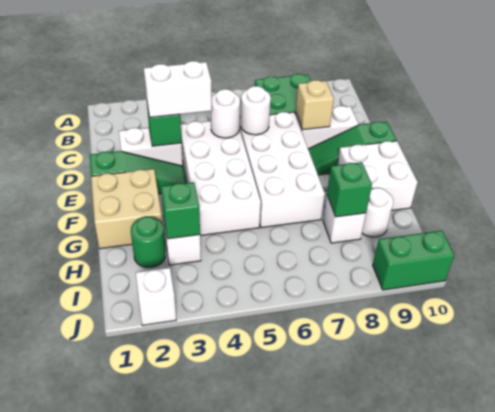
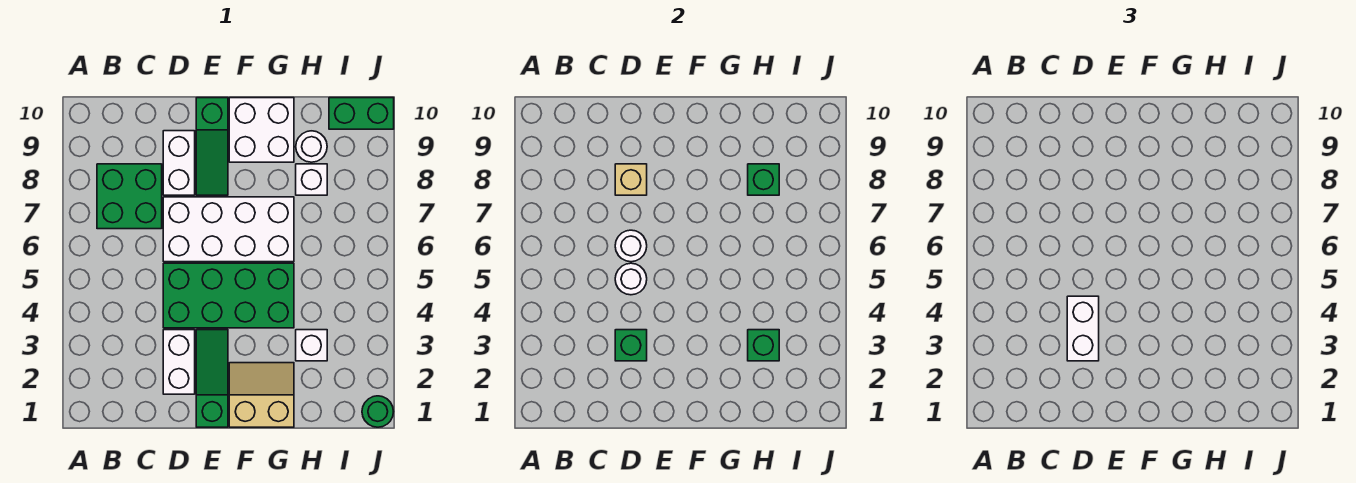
white brick D4:G5 level 1 -> green brick D4:G5 level 1
tan brick F1:G2 level 1 -> tan slope F1:G2 level 1 top 1
green round brick H2 level 1 -> green round brick J1 level 1
white brick J2 level 1 -> none
green brick J9:J10 level 1 -> green brick I10:J10 level 1

